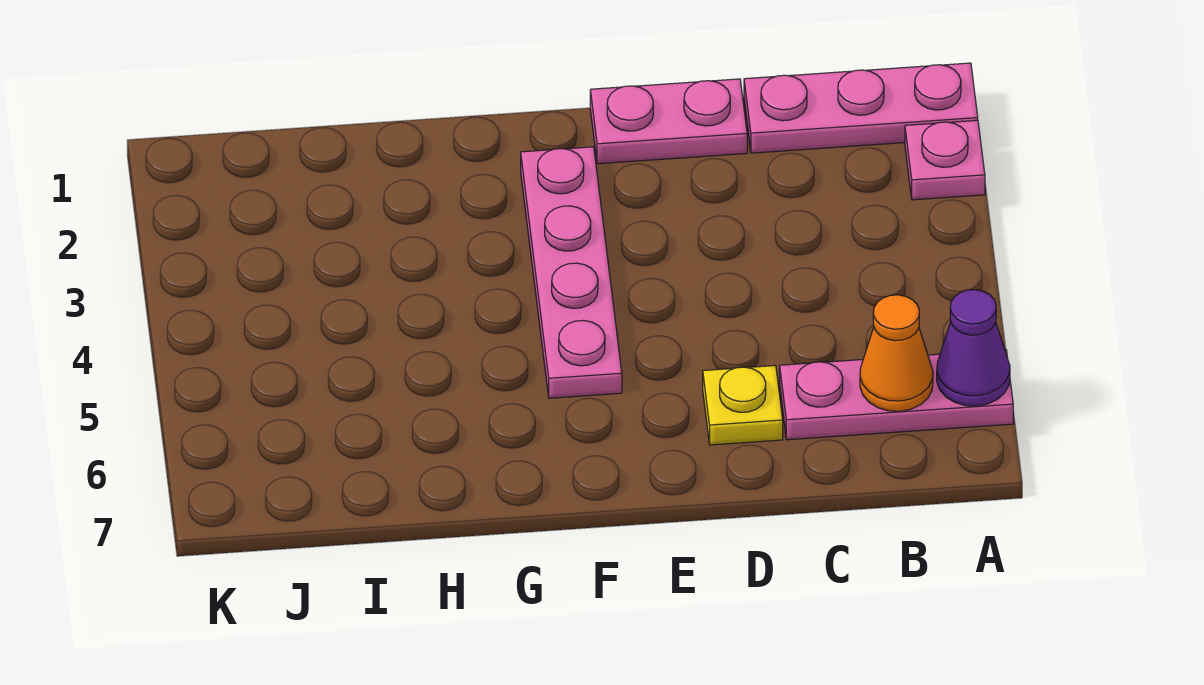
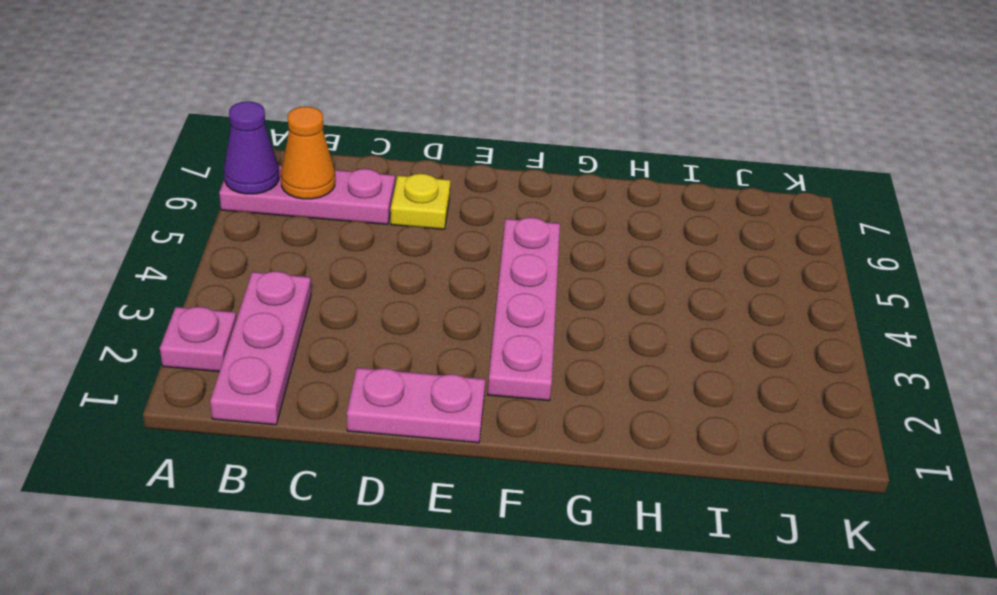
pink plate A1:C1 level 1 -> pink plate B1:B3 level 1

